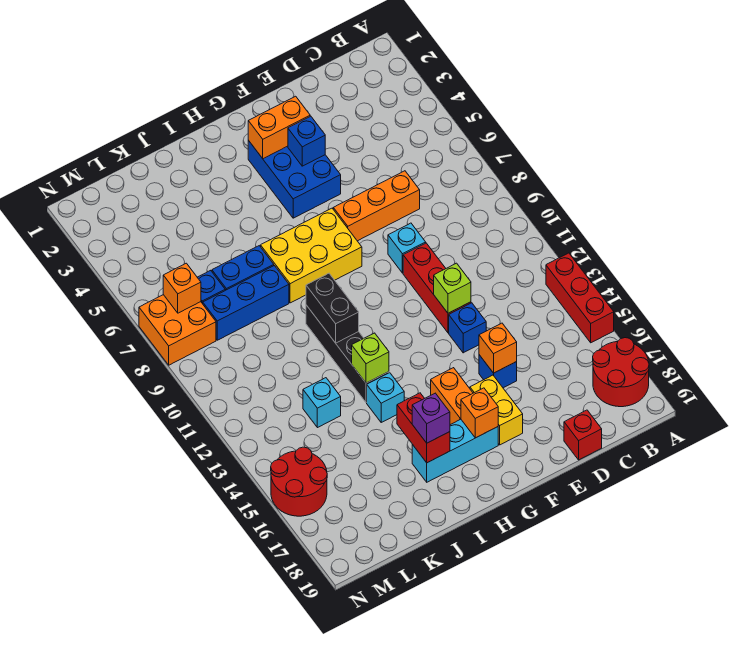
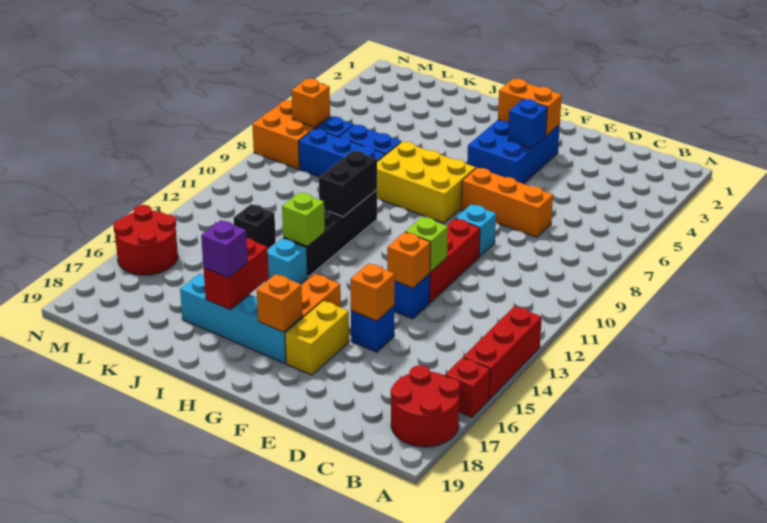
red brick D19 level 1 -> red brick A16 level 1
none -> orange brick E13 level 2
cyan brick G17:I17 level 1 -> cyan brick G17:J17 level 1
cyan brick K13 level 1 -> black brick K13 level 1

